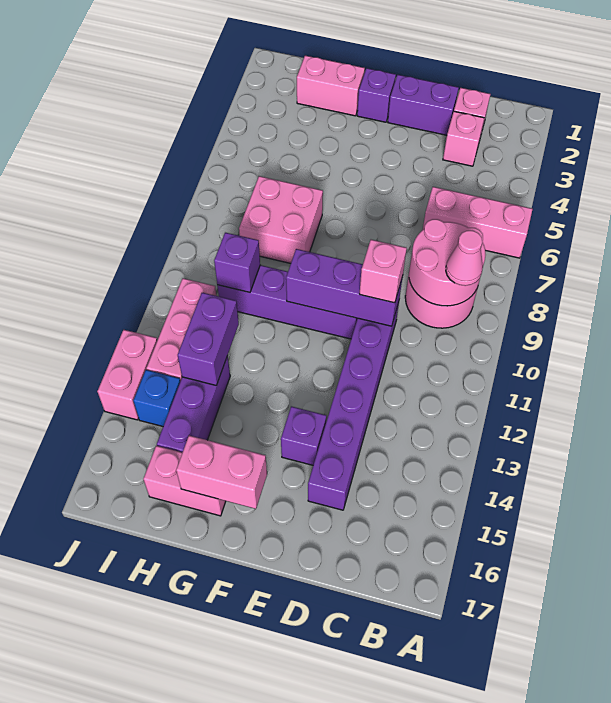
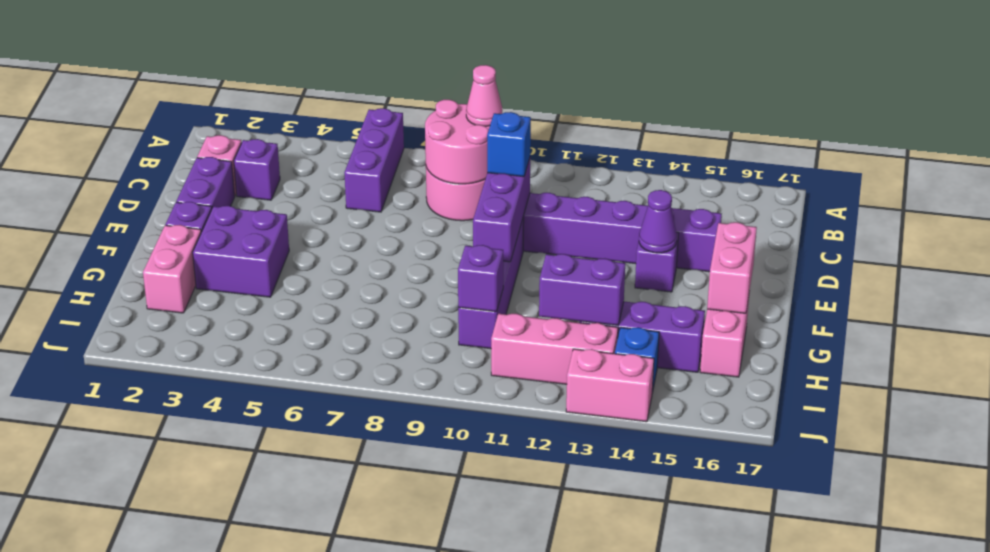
pink brick A6:C6 level 1 -> purple brick A6:C6 level 1
pink brick C3 level 1 -> purple brick C3 level 1
pink brick D10 level 3 -> blue brick D10 level 3
none -> purple cone E14 level 2
none -> purple brick F3:G4 level 1
pink brick G7:H8 level 1 -> none

